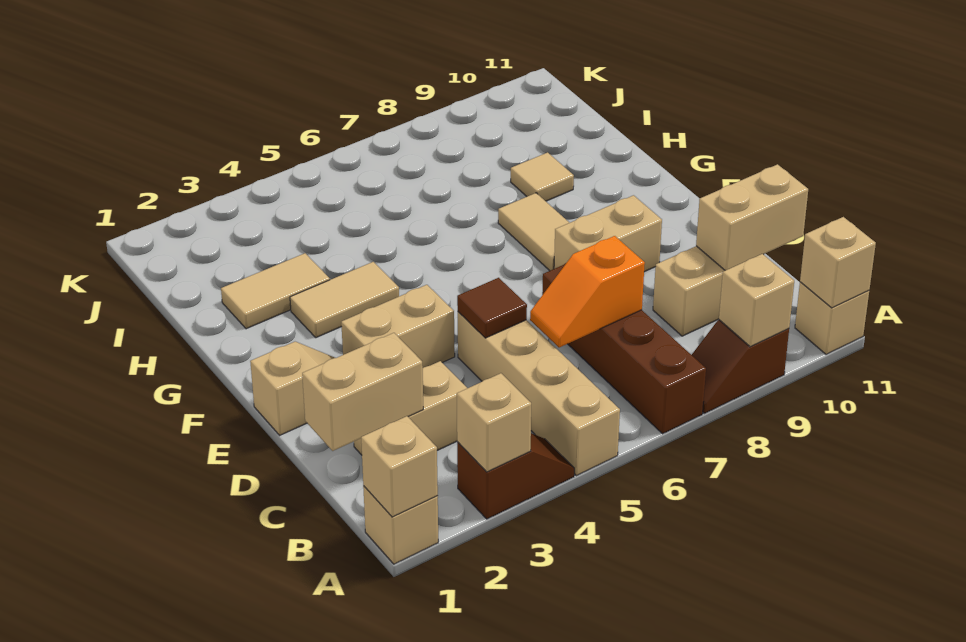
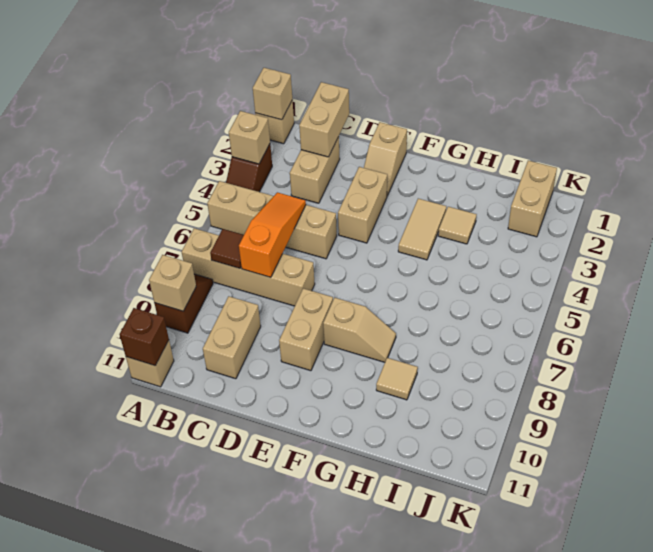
brown brick A7:D7 level 1 -> tan brick A7:D7 level 1
tan brick A11 level 2 -> brown brick A11 level 2
orange slope C6:C7 level 2 top 7 -> orange slope C5:C7 level 2 top 7
tan brick C10:C11 level 2 -> tan brick J1:J2 level 1
brown tile D5 level 2 -> brown tile B7 level 2
tan tile F8:G8 level 1 -> tan slope F8:G8 level 1 top F
tan tile H2:H3 level 1 -> tan tile H3 level 1

